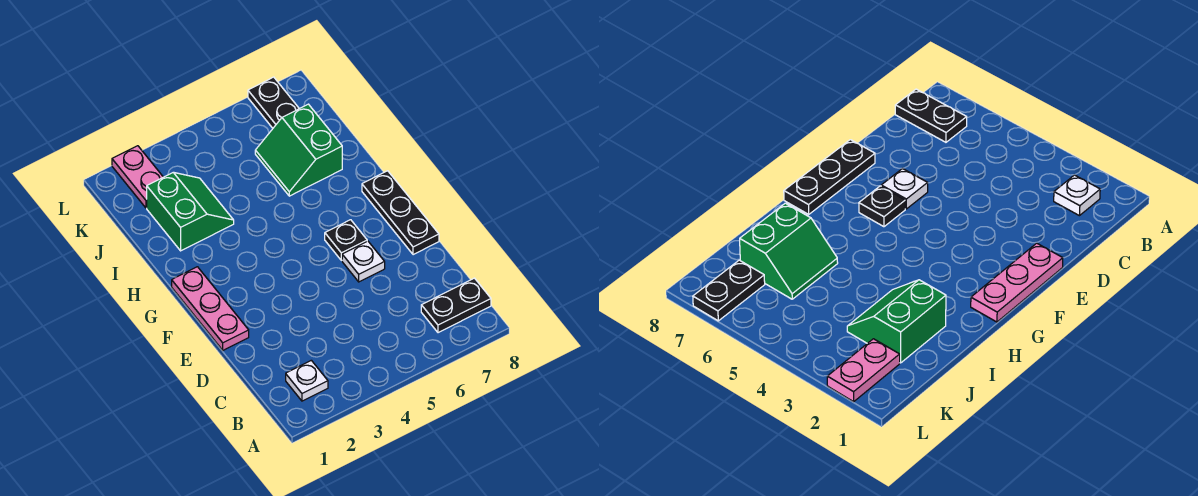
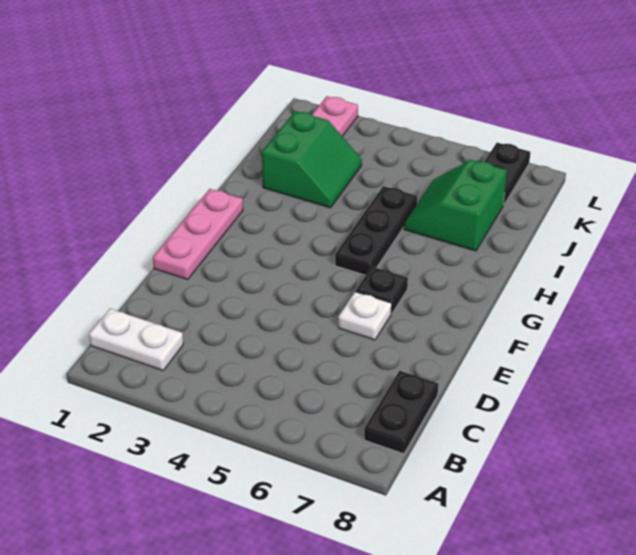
white plate B2 level 1 -> white plate B1:B2 level 1
black plate B7:B8 level 1 -> black plate B8:C8 level 1
black plate E8:G8 level 1 -> black plate G5:I5 level 1

